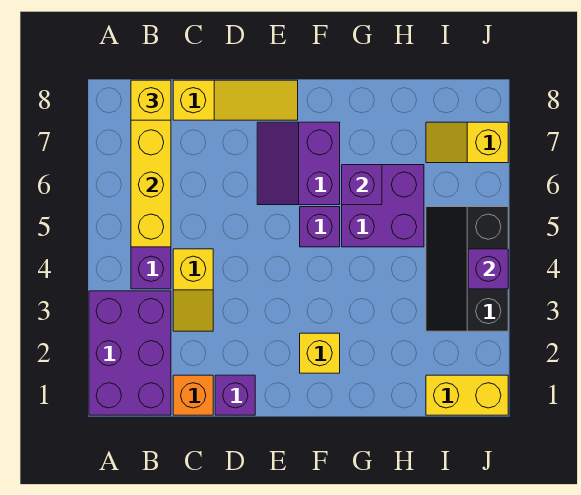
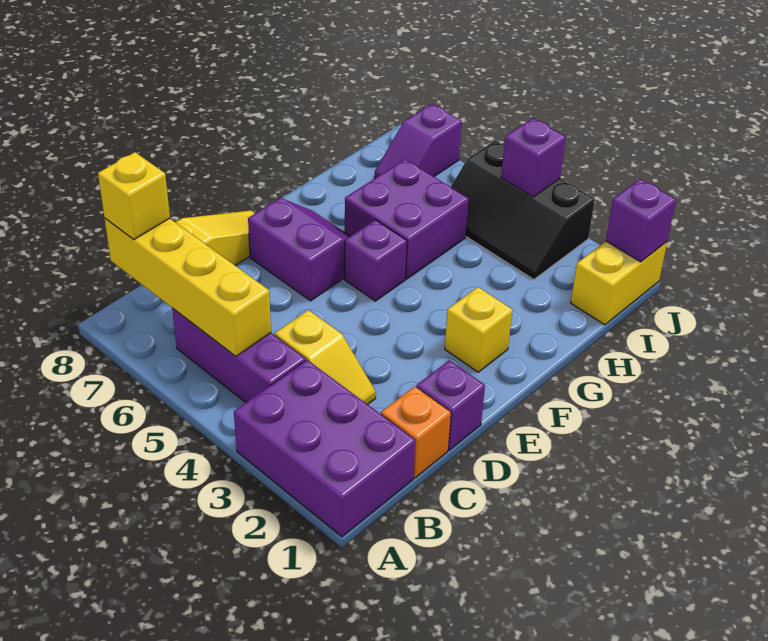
purple slope E6:F7 level 1 top F -> purple slope E6:F7 level 1 top E
purple brick G6 level 2 -> purple brick J1 level 2
yellow slope I7:J7 level 1 top J -> purple slope I7:J7 level 1 top J

